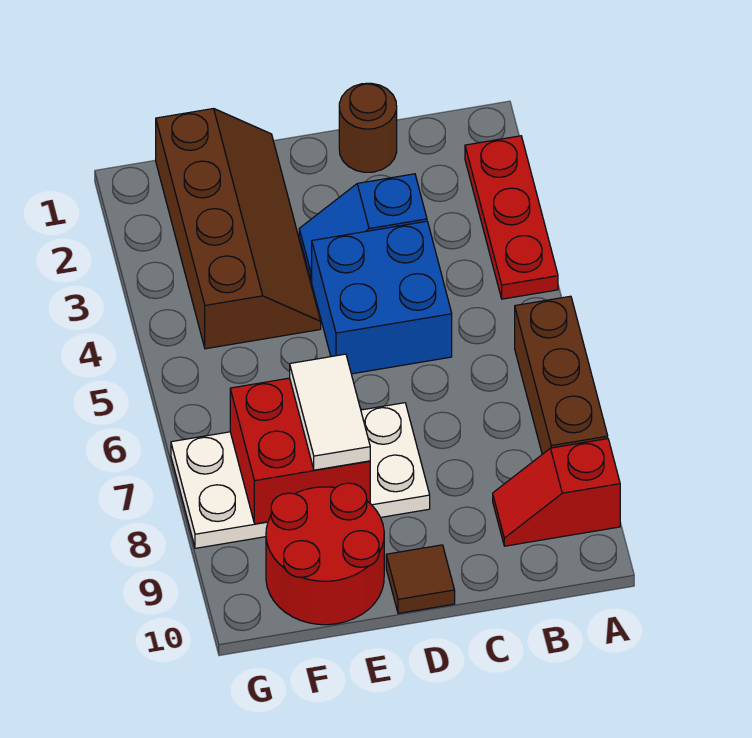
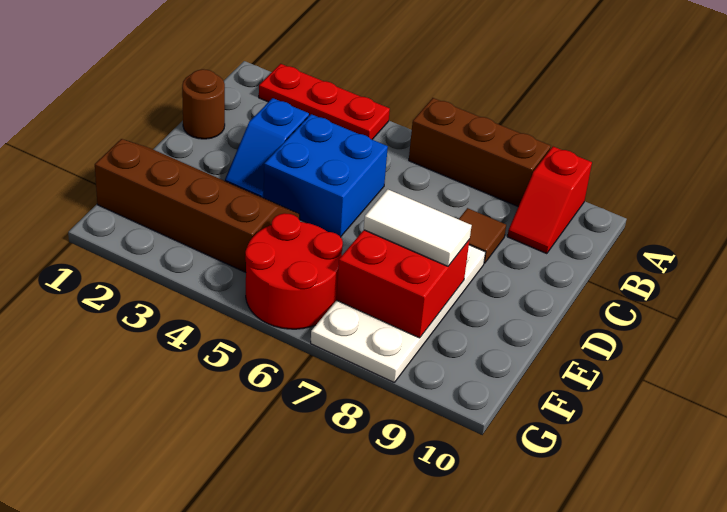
brown tile D10 level 1 -> brown tile C8 level 1
red round brick E9:F10 level 1 -> red round brick F5:G6 level 1

